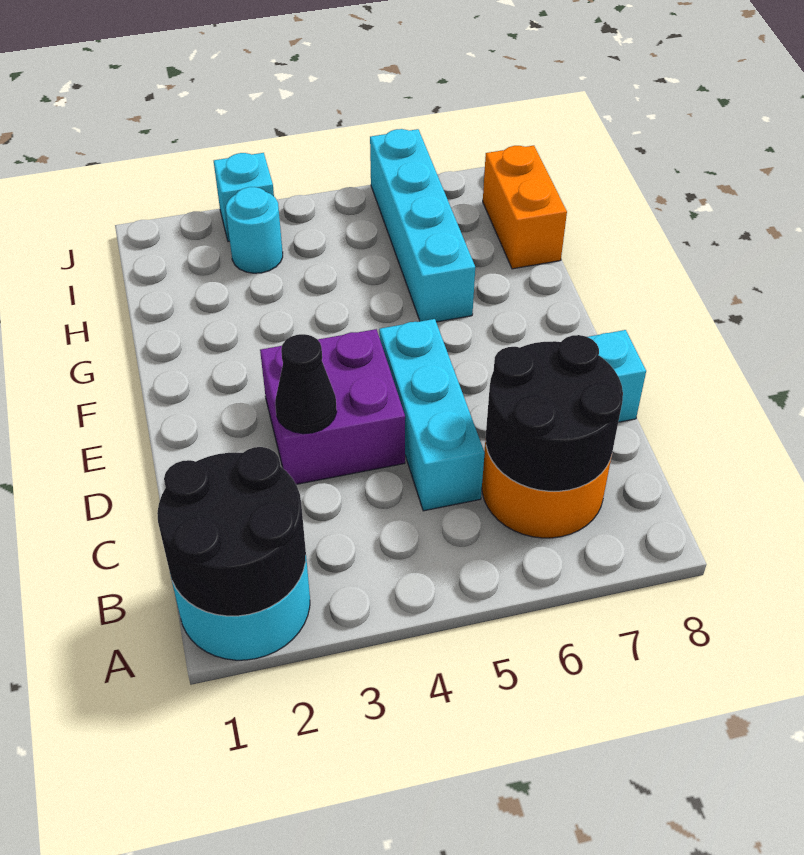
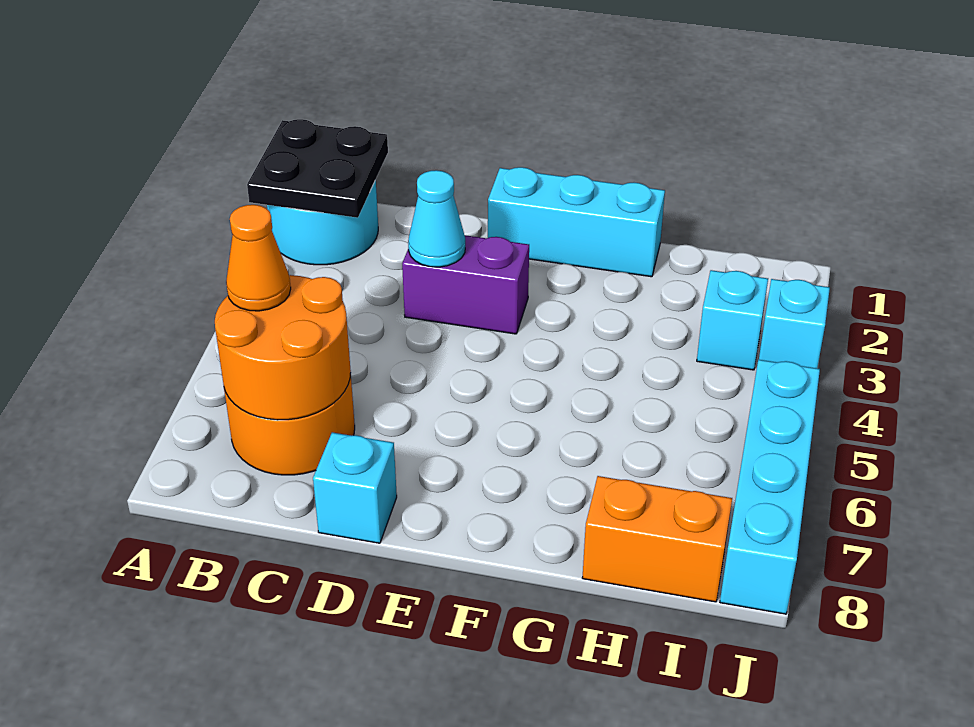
black round brick A1:B2 level 2 -> black plate A1:B2 level 2
black round brick B6:C7 level 2 -> orange round brick B6:C7 level 2
none -> orange cone B6 level 3
cyan brick C5:E5 level 1 -> cyan brick E1:G1 level 1
purple brick D3:E4 level 1 -> purple brick D3:E3 level 1
black cone D3 level 2 -> cyan cone D3 level 2
cyan brick G6:J6 level 1 -> cyan brick J5:J8 level 1
cyan round brick I3 level 1 -> cyan brick I3 level 1

